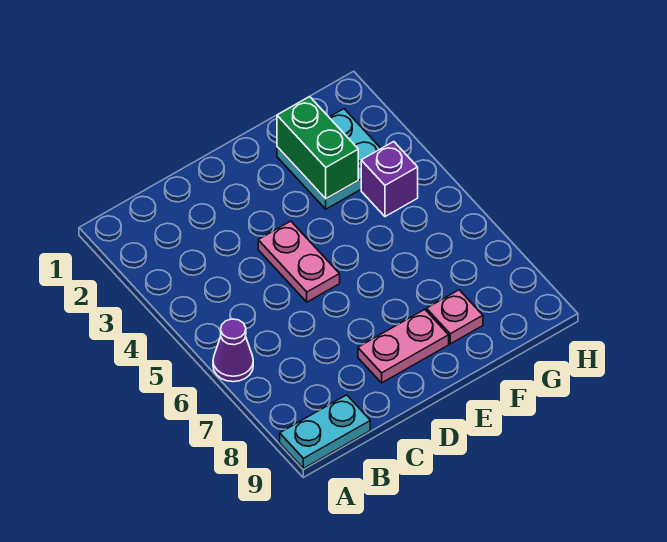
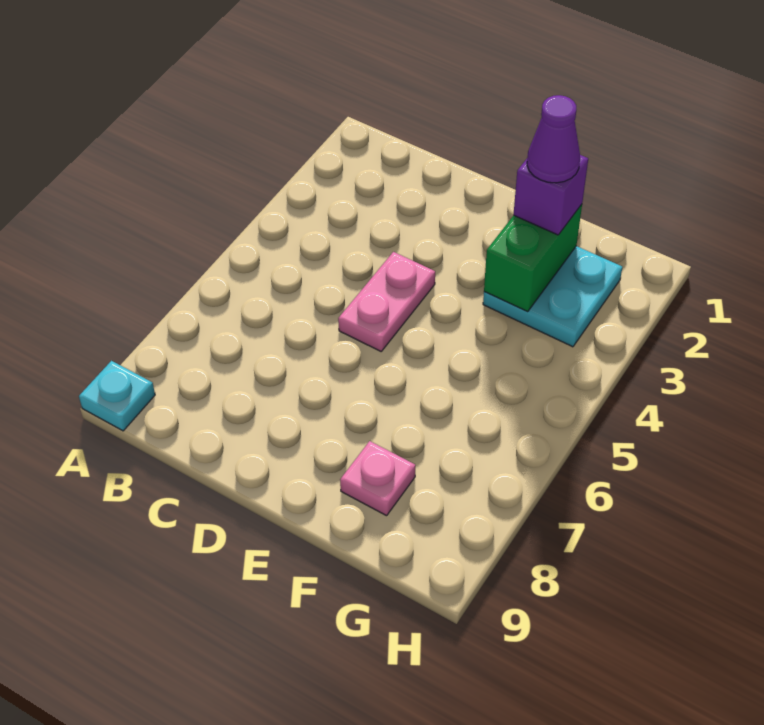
purple cone A6 level 1 -> purple cone F2 level 4
cyan plate A9:B9 level 1 -> cyan plate A9 level 1
pink plate D8:E8 level 1 -> none
purple brick G4 level 1 -> purple brick F2 level 3

